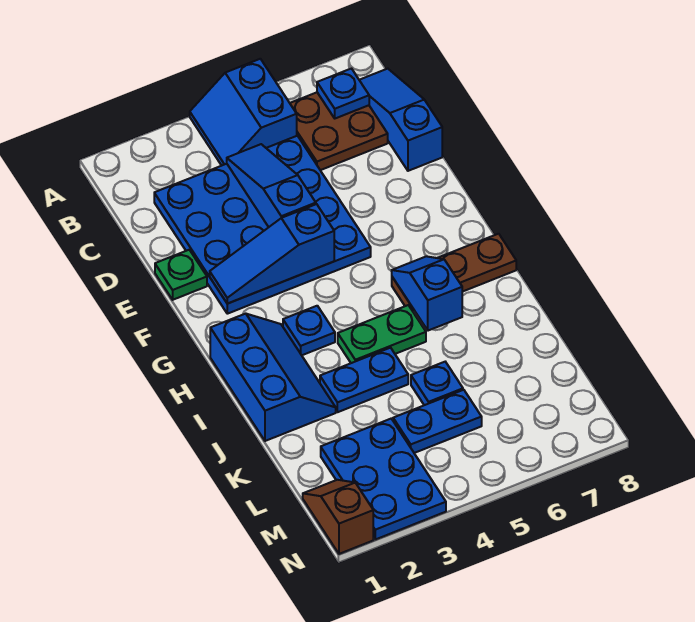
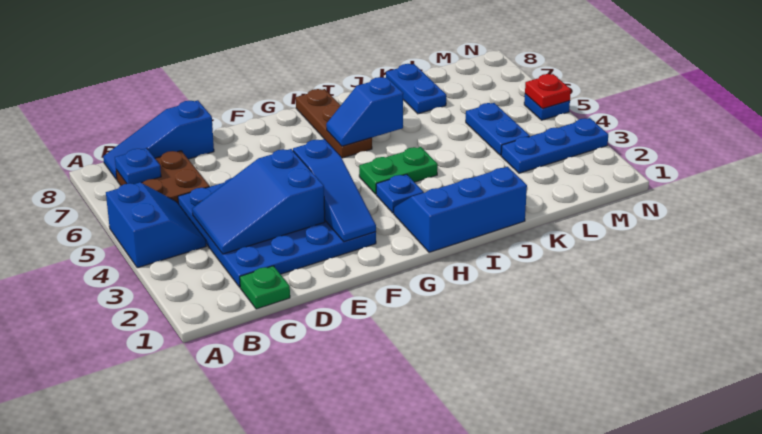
blue slope A4:B5 level 1 top 5 -> blue slope A4:B5 level 1 top A
blue slope C4:E4 level 2 top E -> blue slope C3:E4 level 2 top E
green plate E1 level 1 -> green plate C1 level 1
green plate I4:I5 level 1 -> green plate H4:I4 level 1
blue plate J3:J4 level 1 -> blue plate K7:K8 level 1
blue plate K5 level 1 -> blue plate N5 level 1
blue plate L2:N3 level 1 -> blue plate L3:N3 level 1
brown slope M1:N1 level 1 top N -> none
none -> red plate N5 level 2

